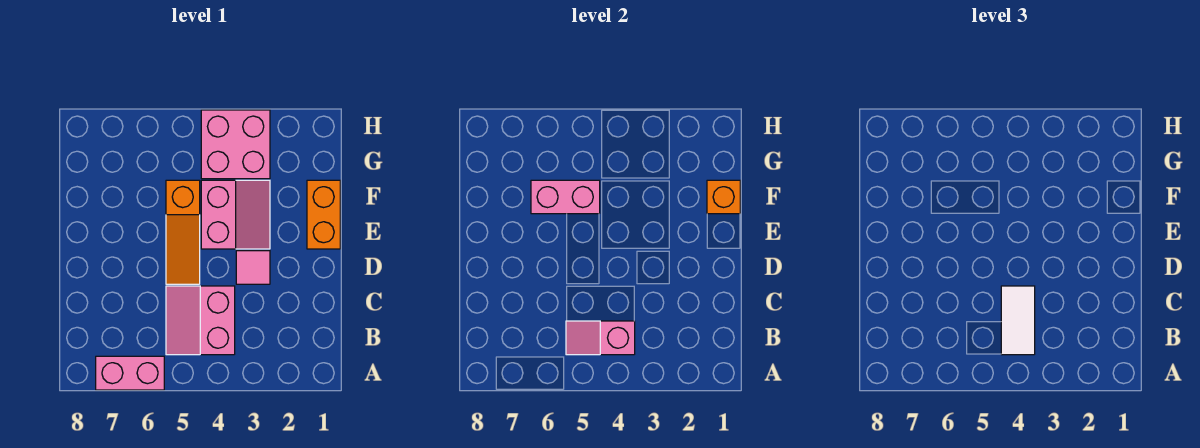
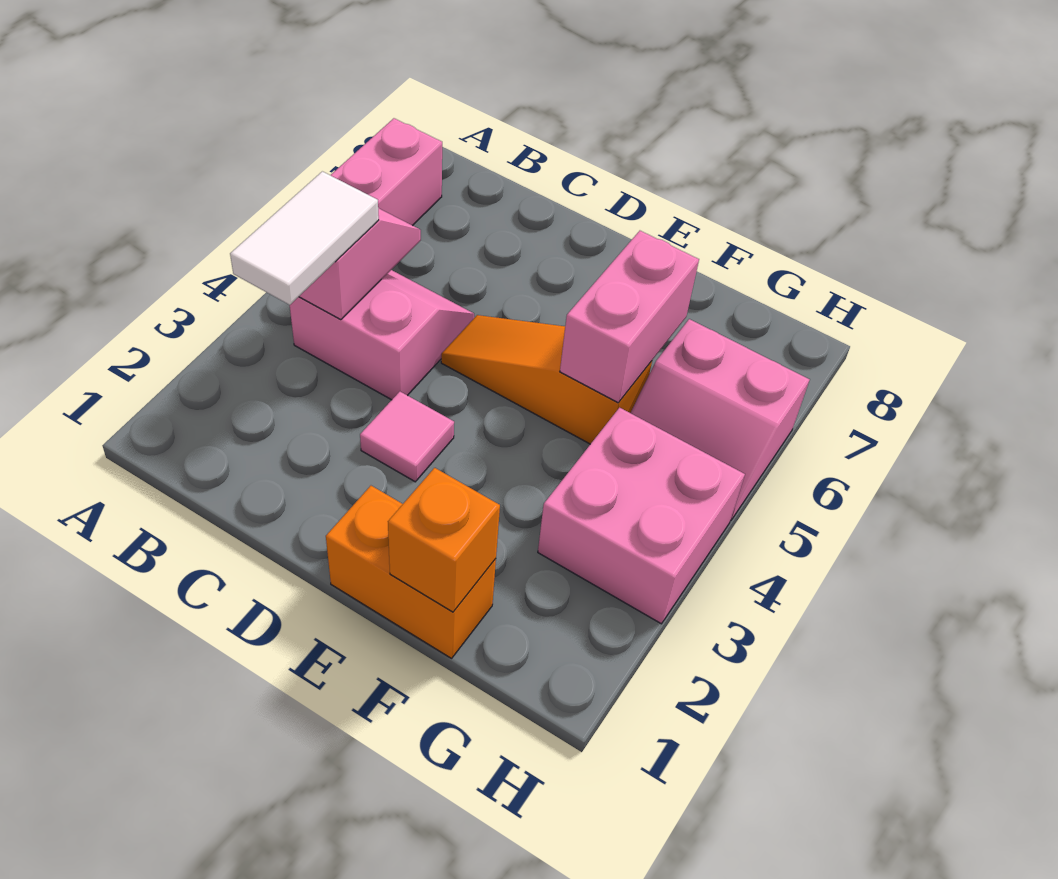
white tile B4:C4 level 3 -> white tile B3:B4 level 3
pink slope E3:F4 level 1 top 4 -> pink slope G5:H6 level 1 top 6

